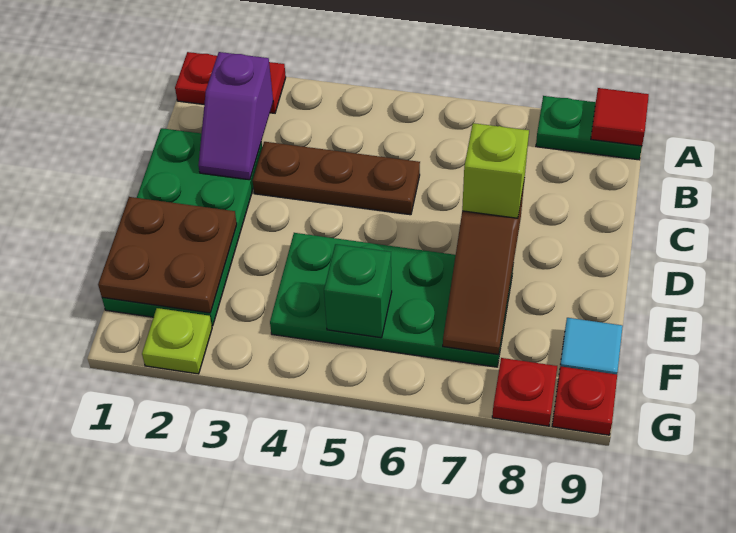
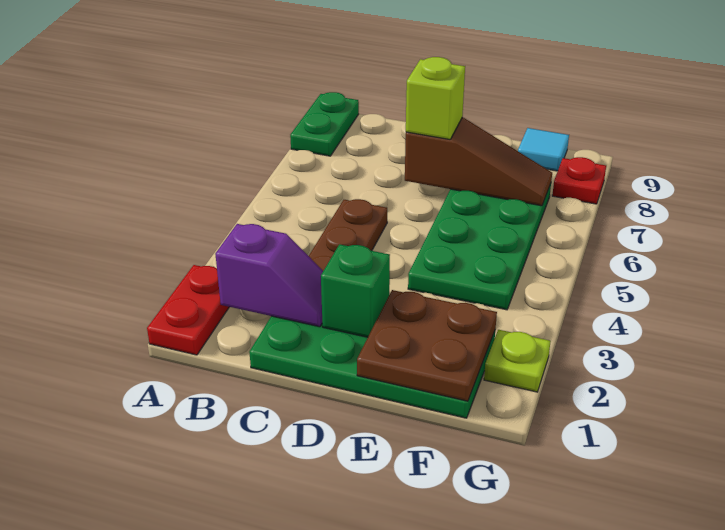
red tile A9 level 2 -> none
green brick F5 level 2 -> green brick D2 level 2
red plate G9 level 1 -> none

